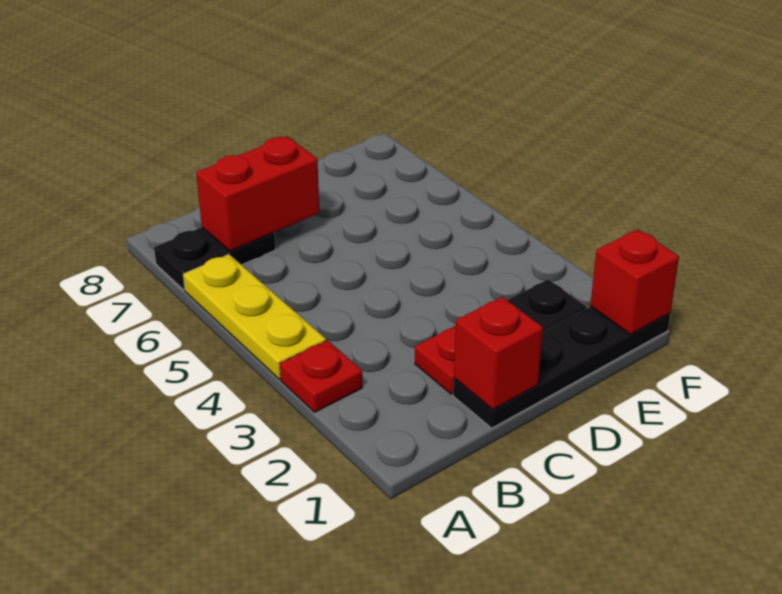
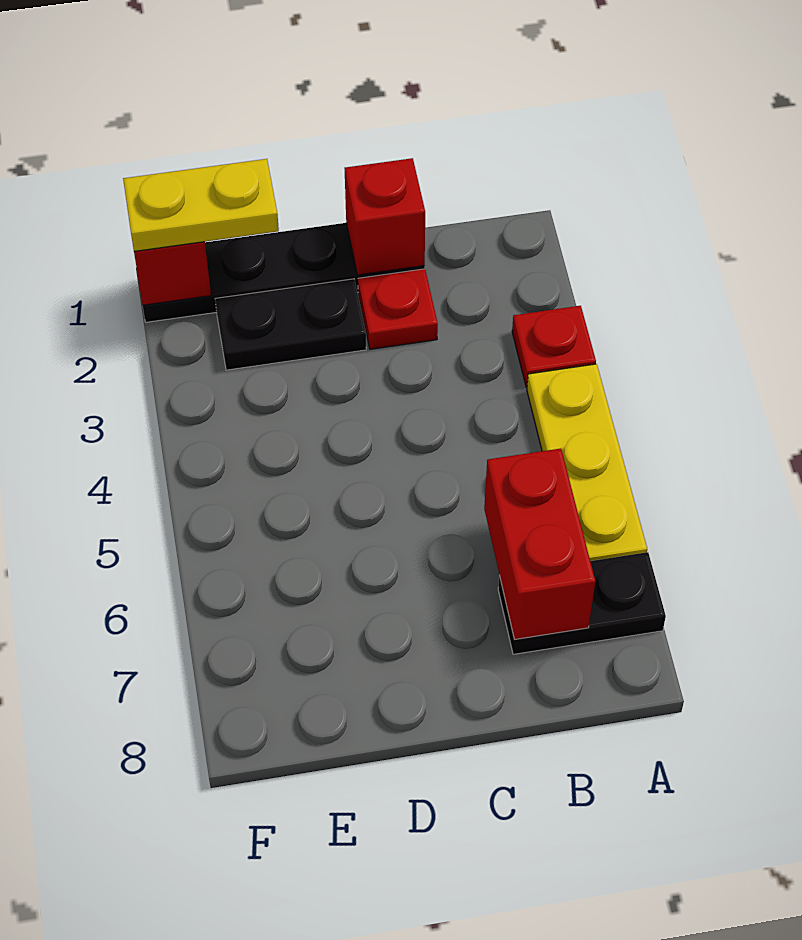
red brick B7:C7 level 2 -> red brick B6:B7 level 2
none -> yellow plate E1:F1 level 3

